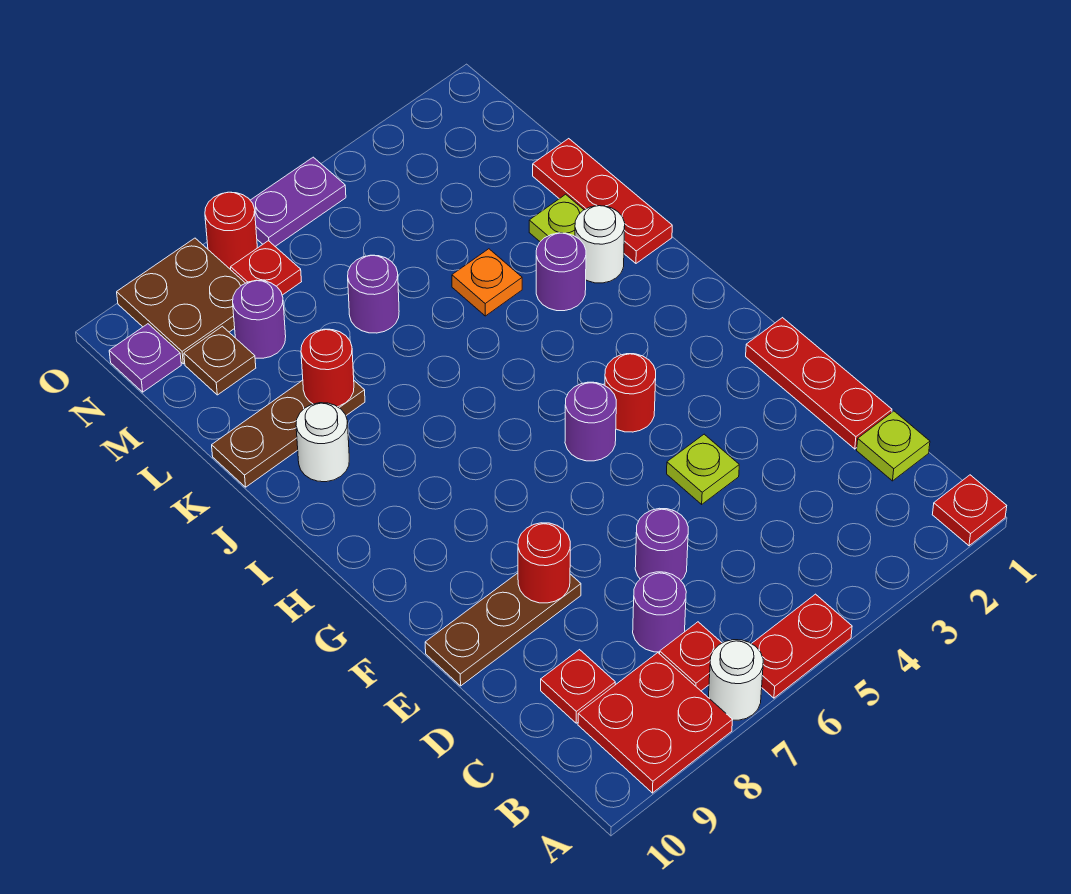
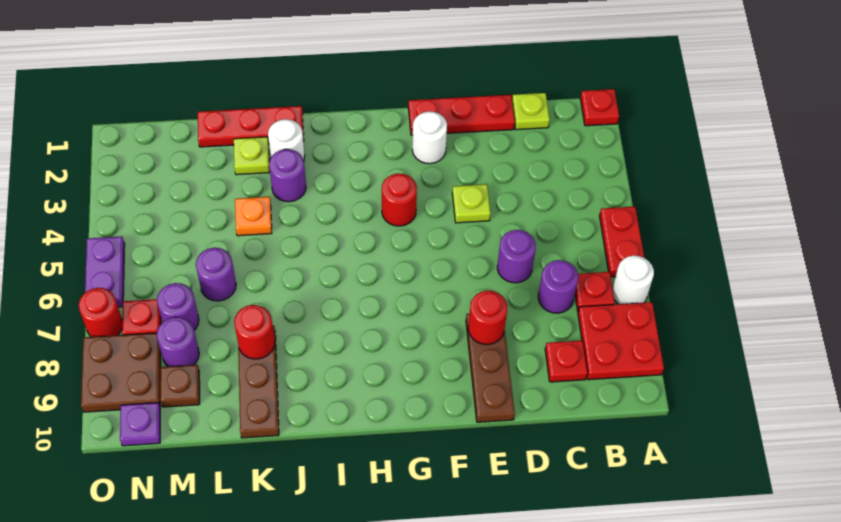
purple round brick G5 level 1 -> purple round brick M7 level 1
white round brick J9 level 1 -> white round brick F2 level 1

